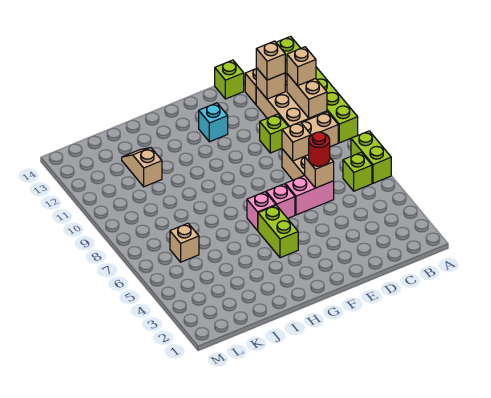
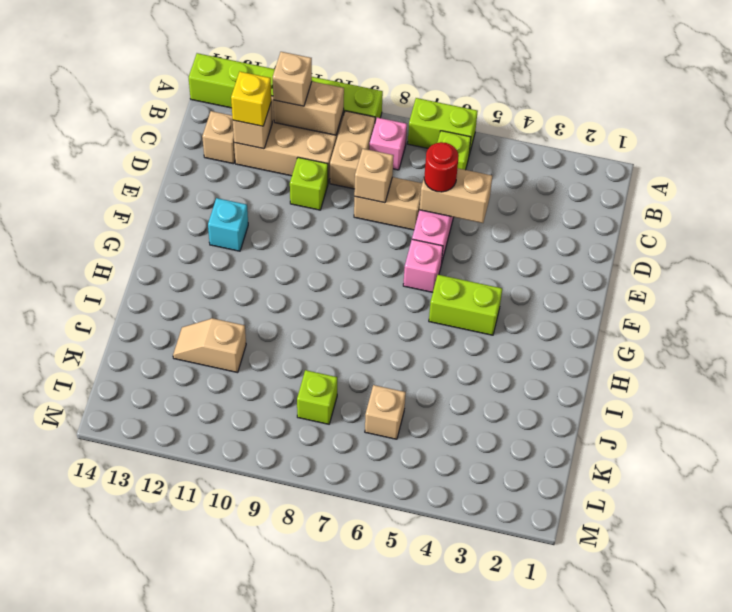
tan brick C12 level 3 -> yellow brick C12 level 3
tan brick D6 level 2 -> tan brick D5:D6 level 2
lime brick D14 level 1 -> lime brick K8 level 1
pink brick G6 level 1 -> pink brick B8 level 1

